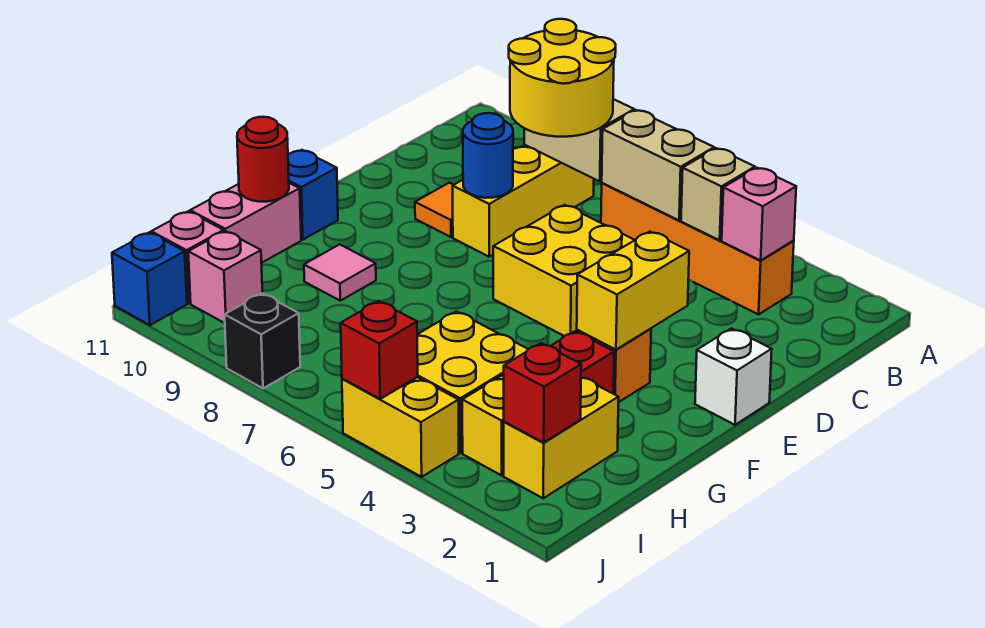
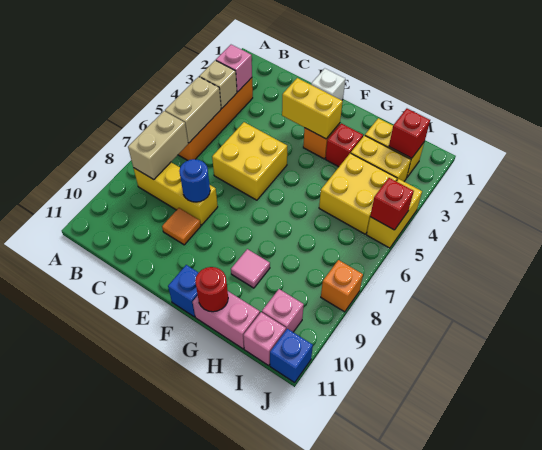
yellow round brick B7:C8 level 3 -> none
black brick J8 level 1 -> orange brick J8 level 1

